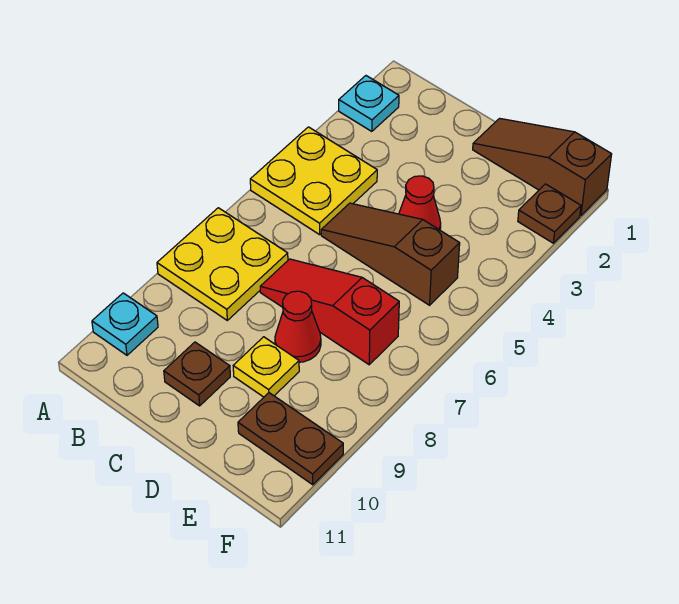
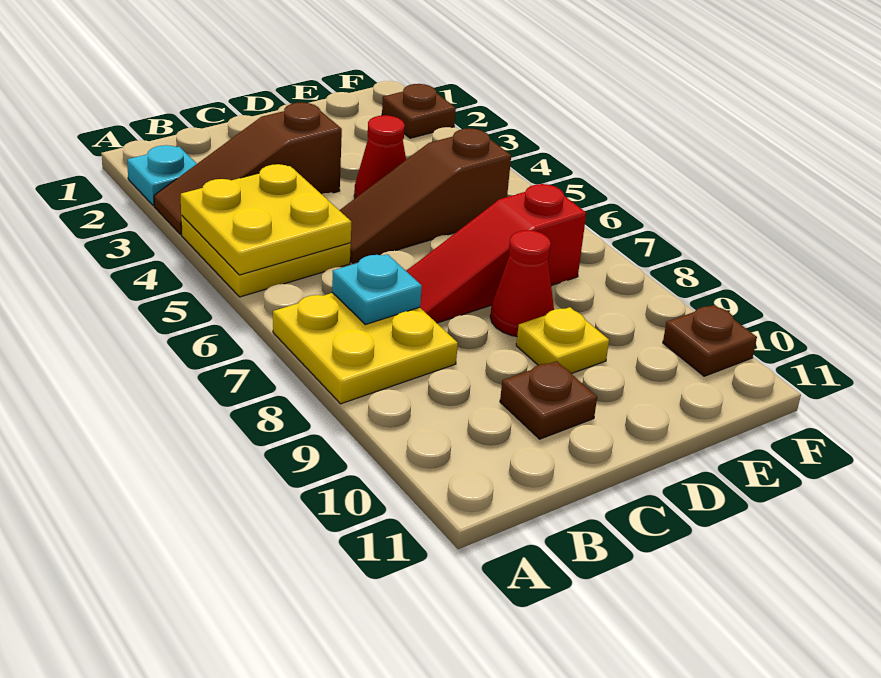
none -> yellow plate A4:B5 level 2
cyan plate A10 level 1 -> cyan plate B7 level 2
brown slope D1:F1 level 1 top F -> brown slope A3:C3 level 1 top C
brown plate E10:F10 level 1 -> brown plate F10 level 1

